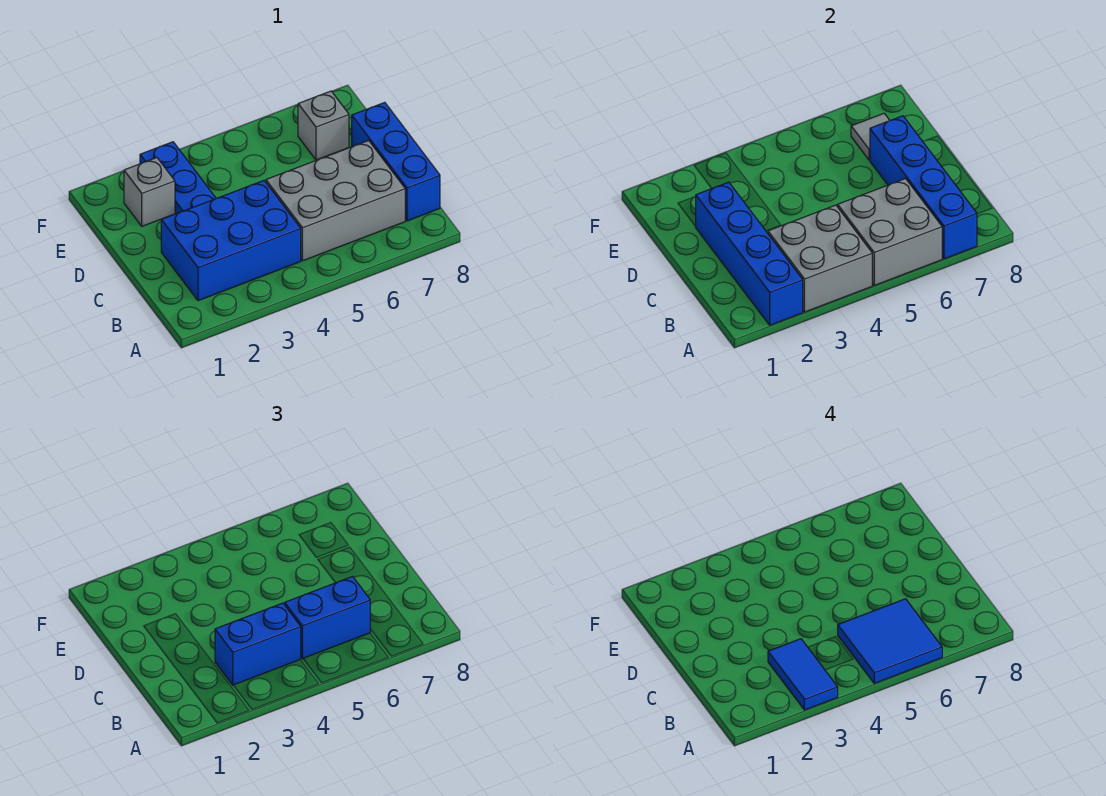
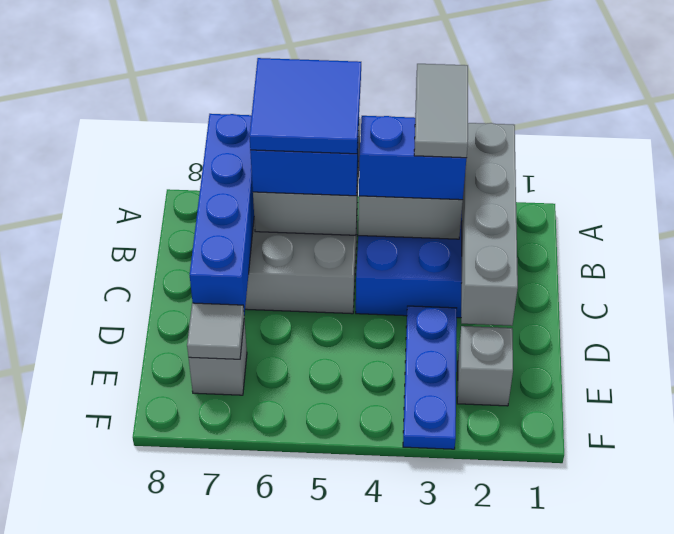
blue brick A2:D2 level 2 -> grey brick A2:D2 level 2
blue tile A3:B3 level 4 -> grey tile A3:B3 level 4
blue brick B8:D8 level 1 -> none

